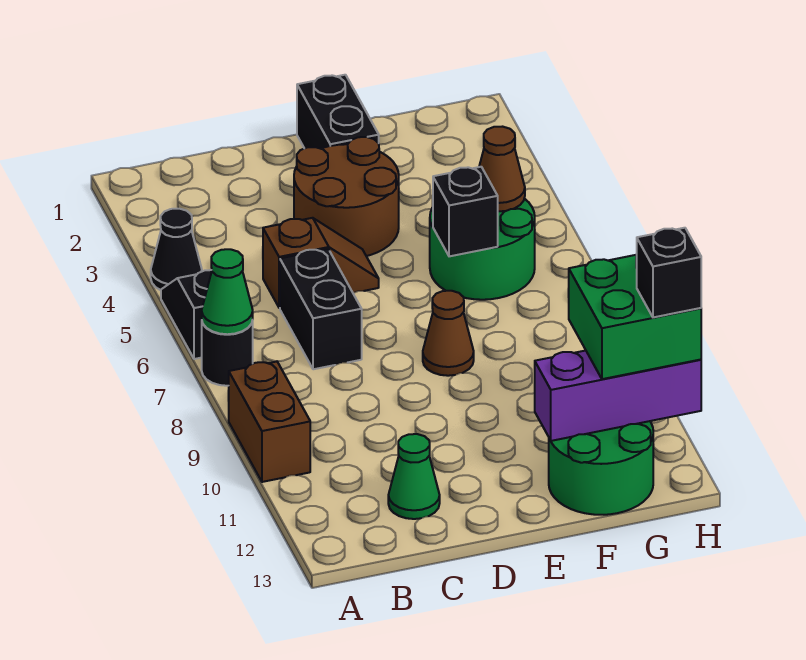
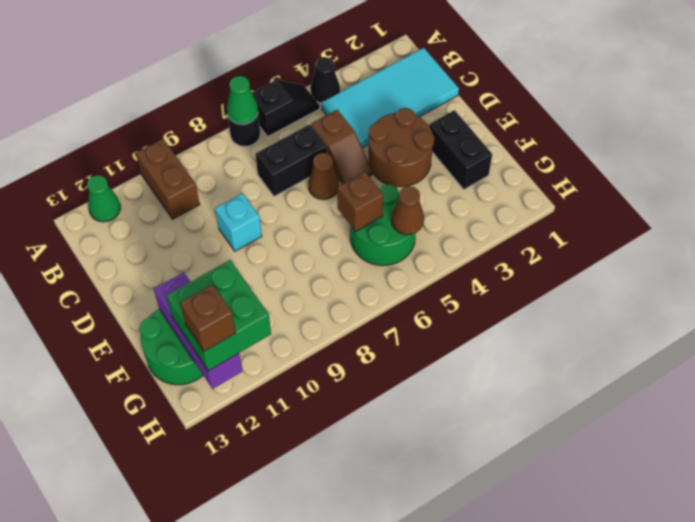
brown brick A9:A10 level 1 -> brown brick A10:B10 level 1
none -> cyan tile B1:C4 level 1
green cone C12 level 1 -> green cone A12 level 1
none -> cyan brick D9 level 1
black brick E1:E2 level 1 -> black brick E2:F2 level 1
brown cone E8 level 1 -> brown cone D6 level 1
black brick F6 level 2 -> brown brick F6 level 2
black brick H12 level 4 -> brown brick H12 level 4

